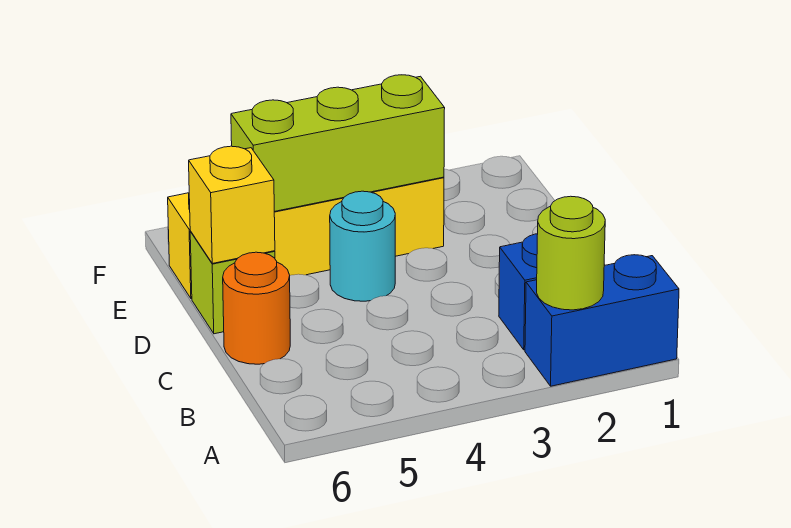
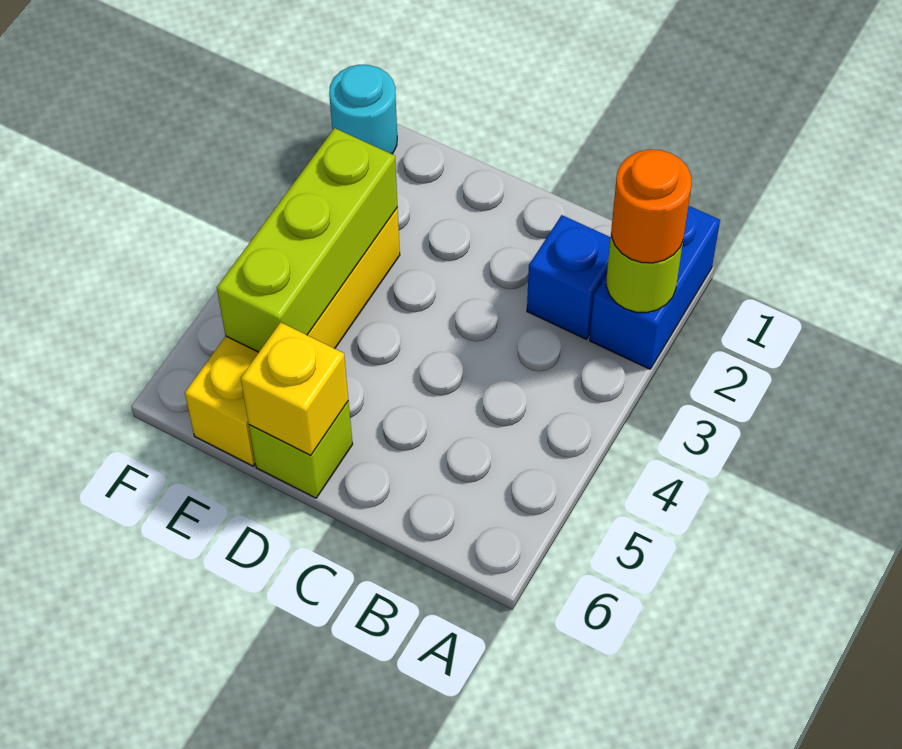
orange round brick C6 level 1 -> orange round brick A2 level 3
cyan round brick D4 level 1 -> cyan round brick F1 level 1

